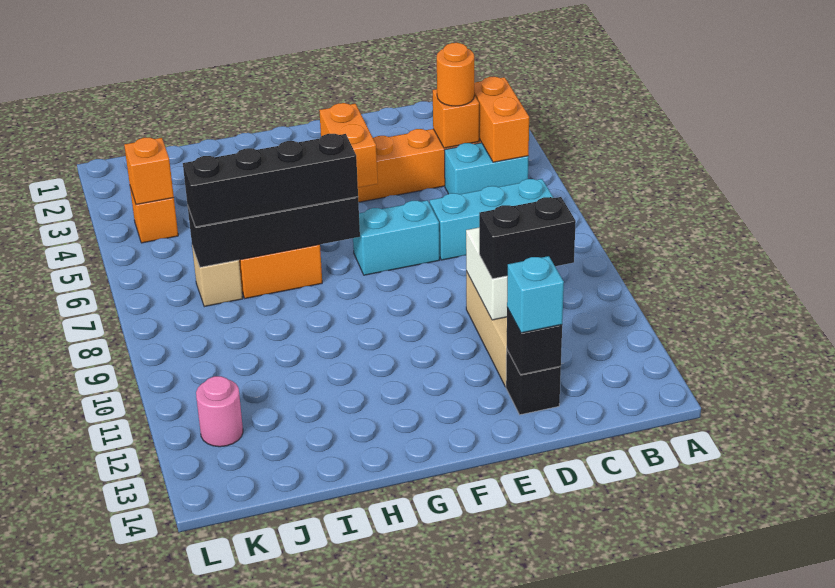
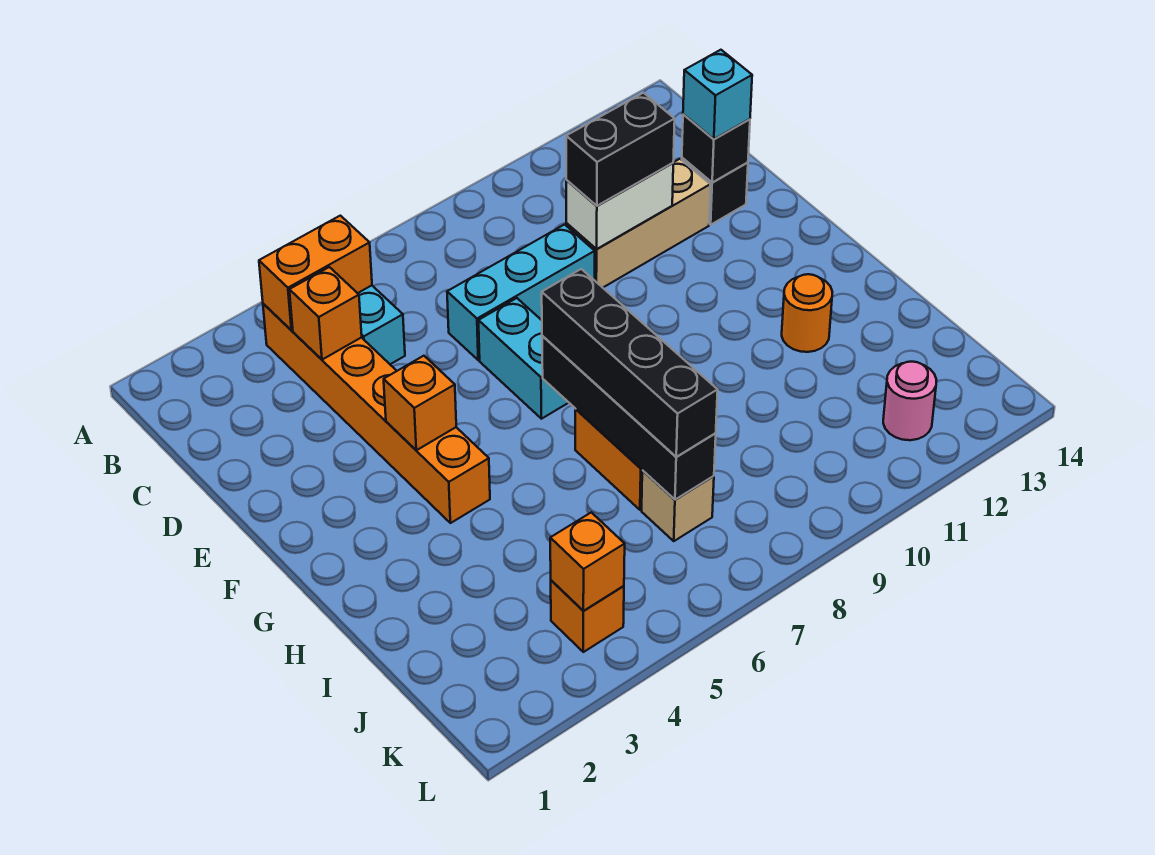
cyan brick B7:D7 level 1 -> cyan brick D7:D9 level 1
orange round brick C4 level 3 -> orange round brick H12 level 1
black brick C11:D11 level 3 -> black brick D10:D11 level 3
orange brick F4:F5 level 2 -> orange brick F4 level 2

